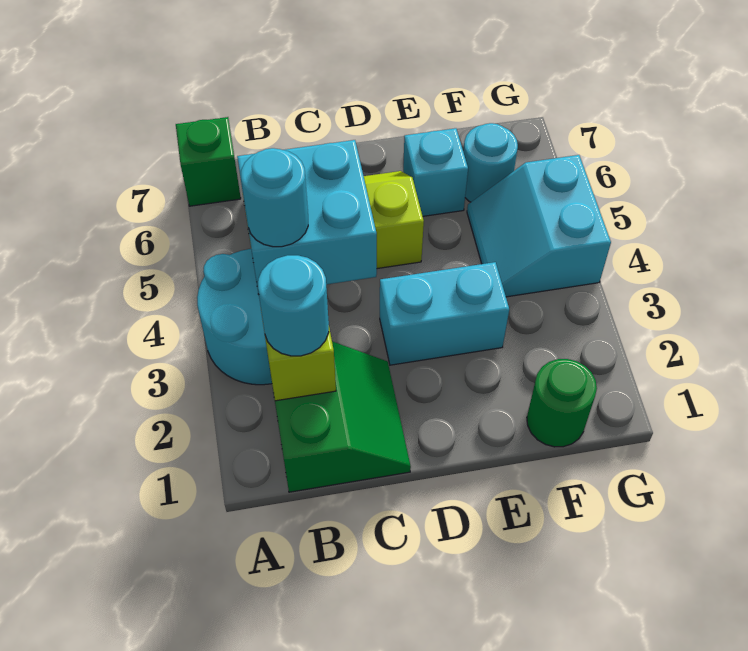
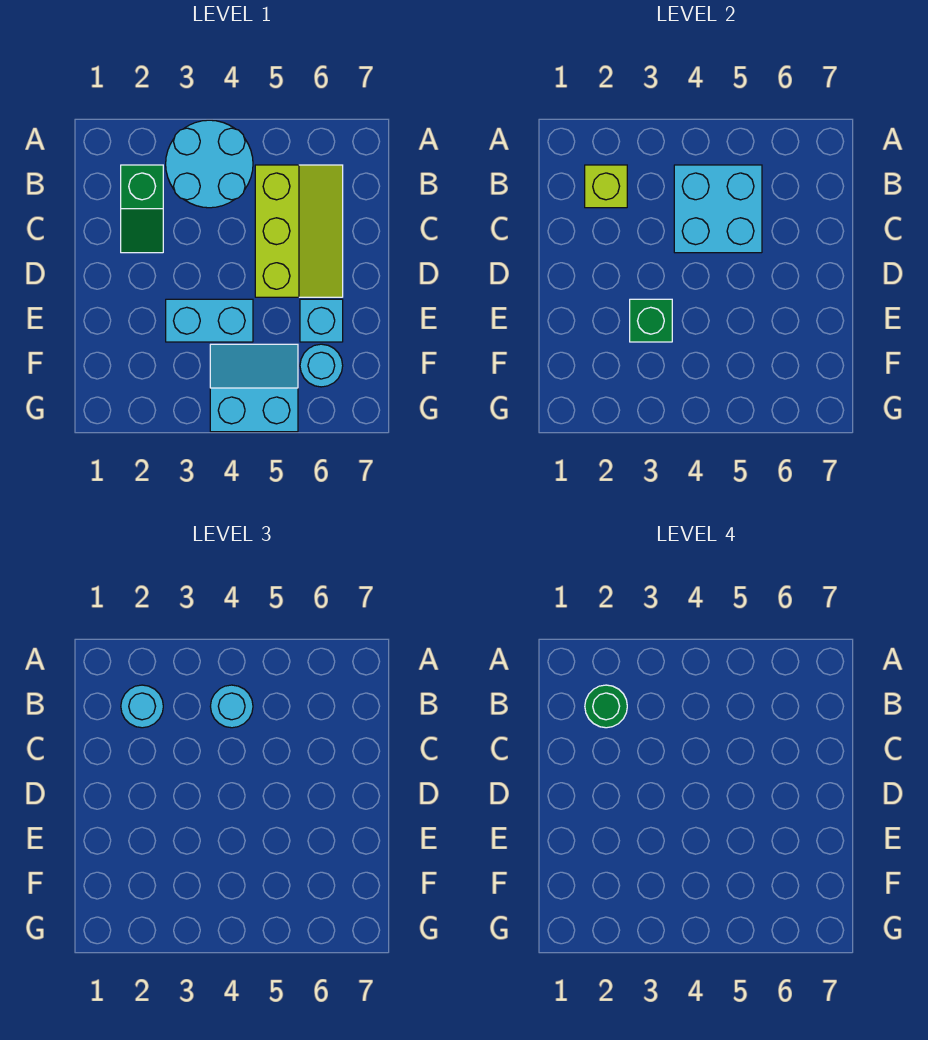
green brick A7 level 1 -> green brick E3 level 2
green slope B1:C2 level 1 top B -> green slope B2:C2 level 1 top B
cyan brick D3:E3 level 1 -> cyan brick E3:E4 level 1
green round brick F1 level 1 -> green round brick B2 level 4

